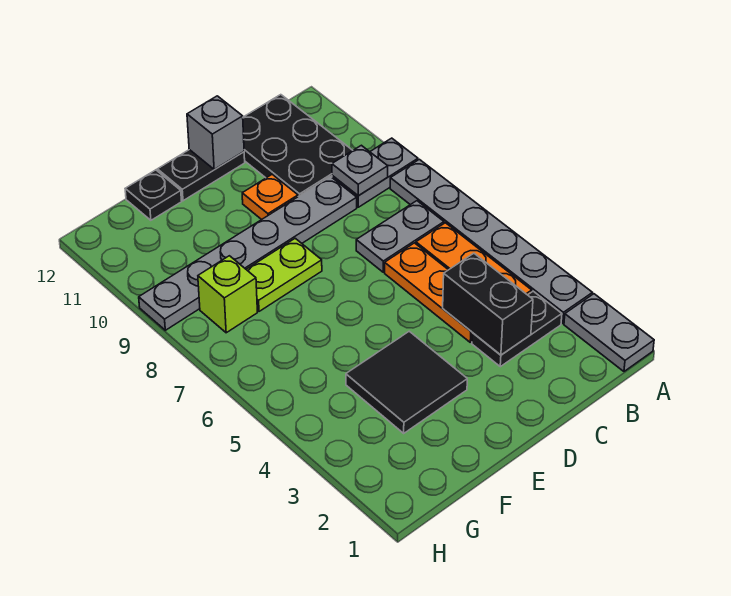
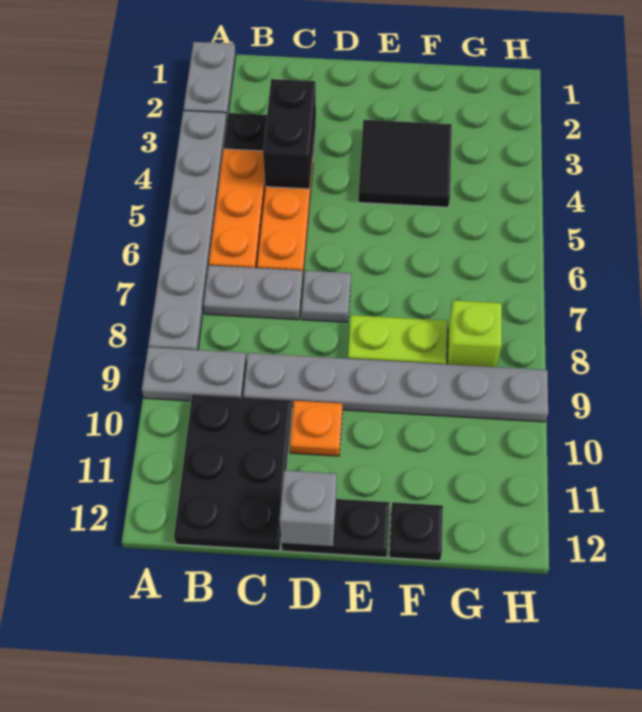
grey plate B9 level 2 -> grey plate D7 level 1

